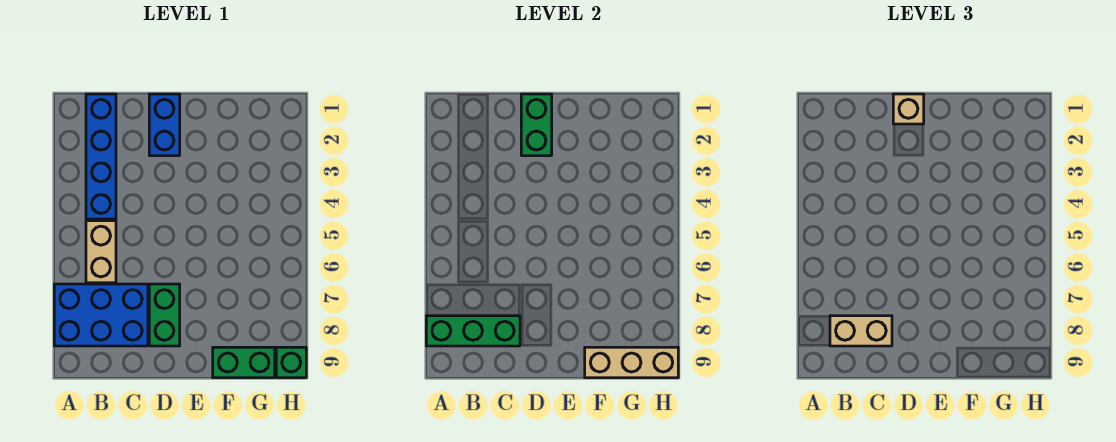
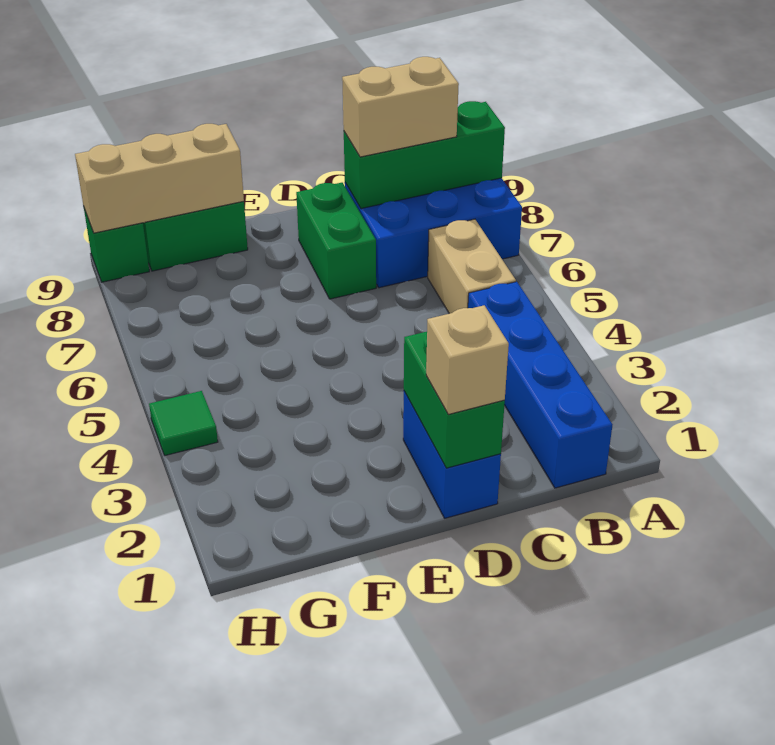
none -> green tile H4 level 1

